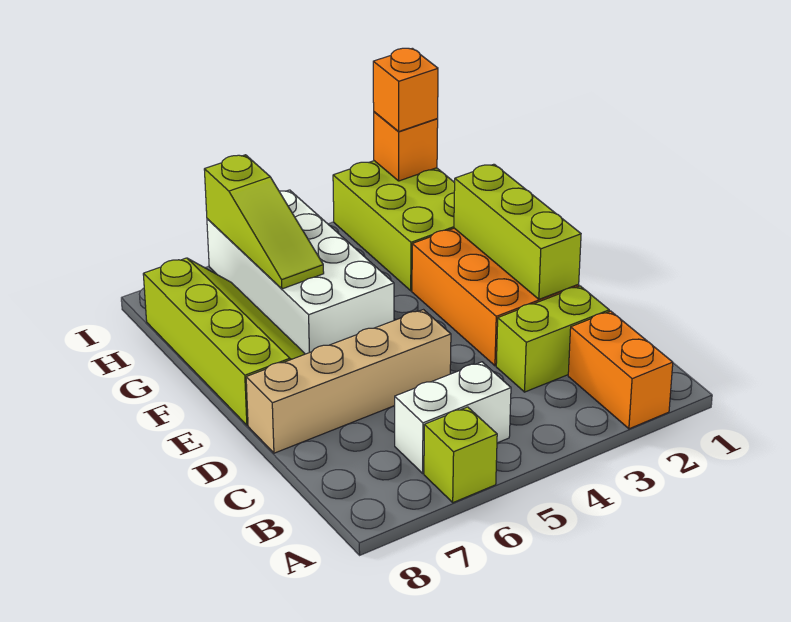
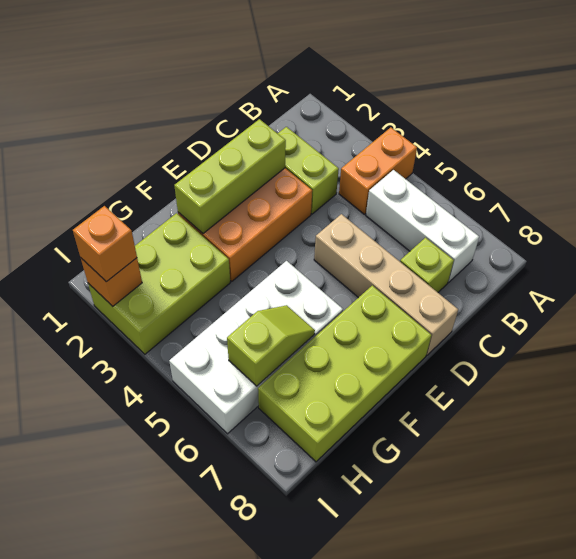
orange brick A2:B2 level 1 -> orange brick A4:B4 level 1
lime brick A6 level 1 -> lime brick C7 level 1
white brick B5:B6 level 1 -> white brick B5:B7 level 1
lime slope E7:H8 level 1 top 8 -> lime brick E7:H8 level 1
lime slope G6:I6 level 2 top I -> lime slope G6:H6 level 2 top H

